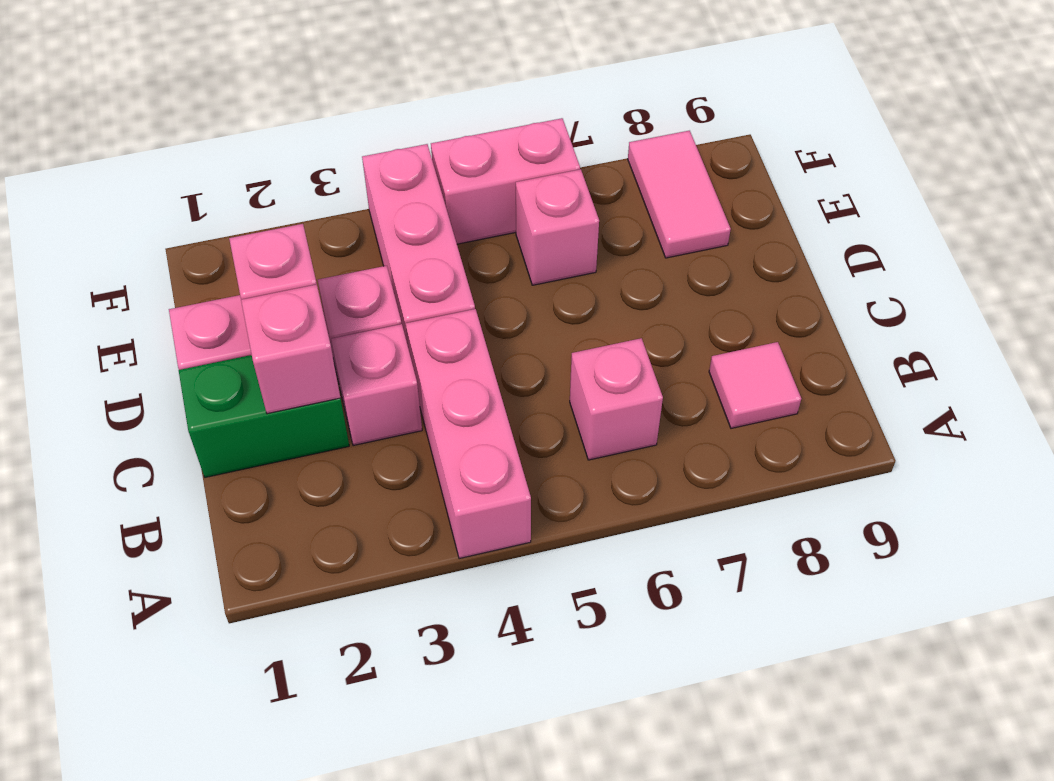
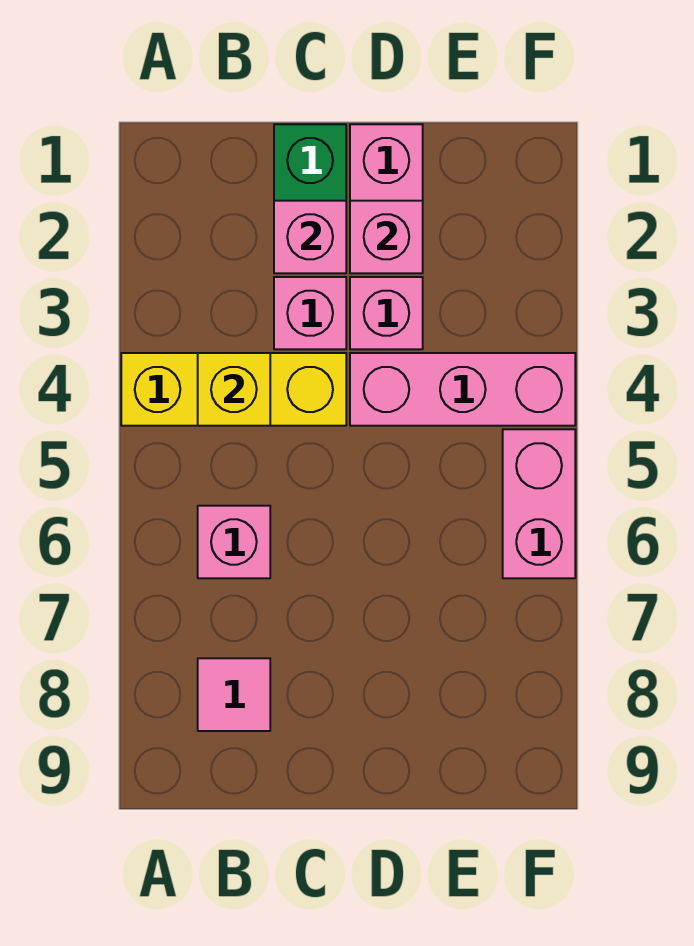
pink brick A4:C4 level 1 -> yellow brick A4:C4 level 1
none -> yellow brick B4 level 2
pink brick E6 level 1 -> none
pink tile E8:F8 level 1 -> none

